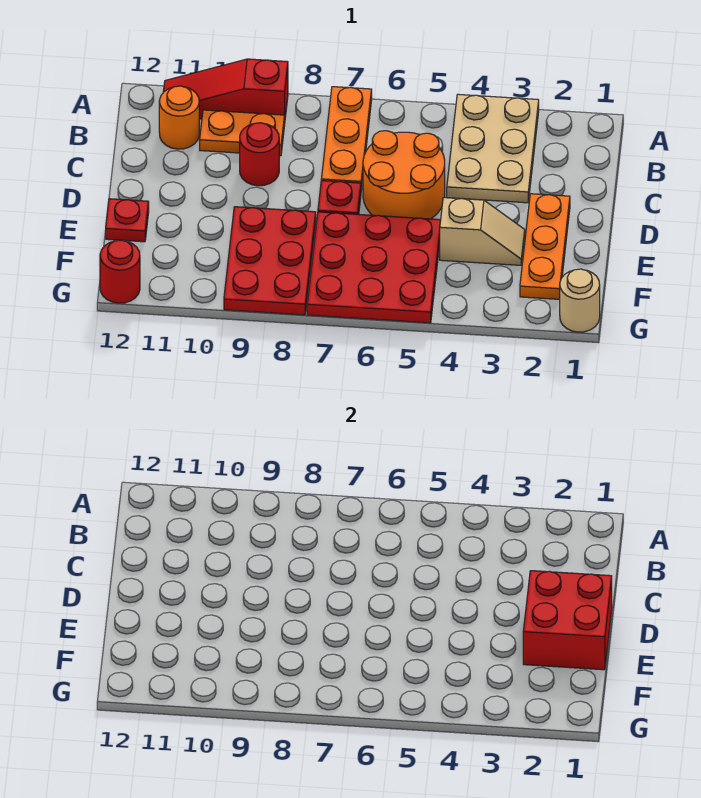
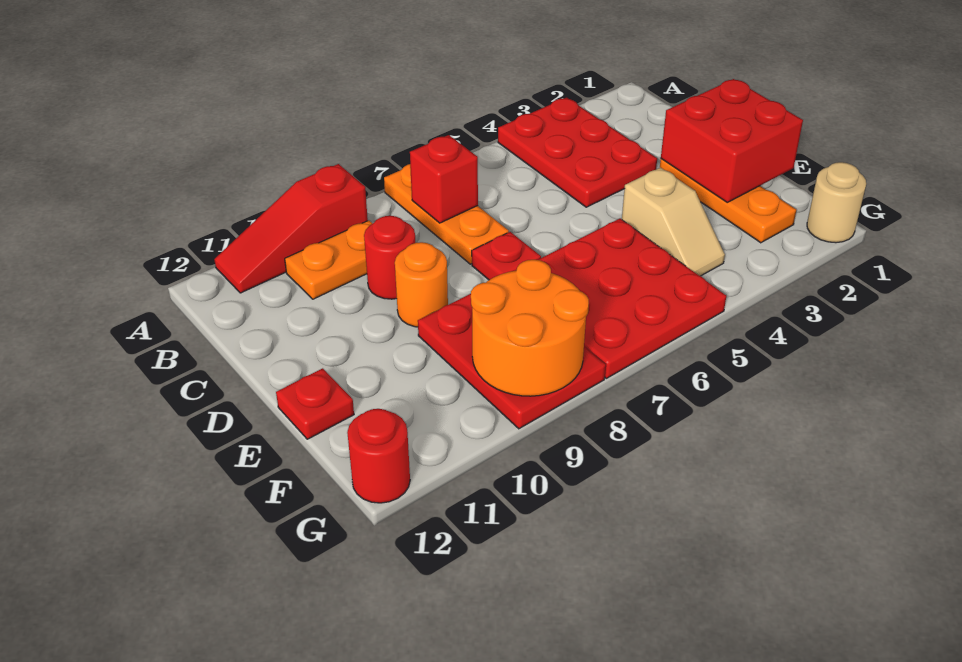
tan plate A3:C4 level 1 -> red plate A3:C4 level 1
none -> red brick B7 level 2
orange round brick B11 level 1 -> orange round brick D9 level 1
orange round brick C5:D6 level 1 -> orange round brick F8:G9 level 2
tan slope E3:E4 level 1 top 4 -> tan slope E4:F4 level 1 top E

